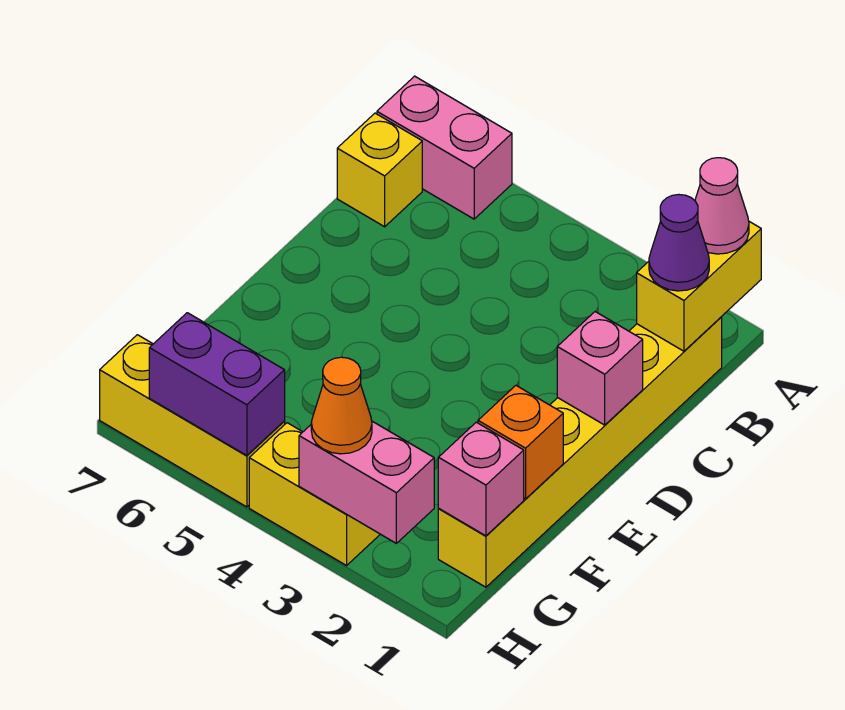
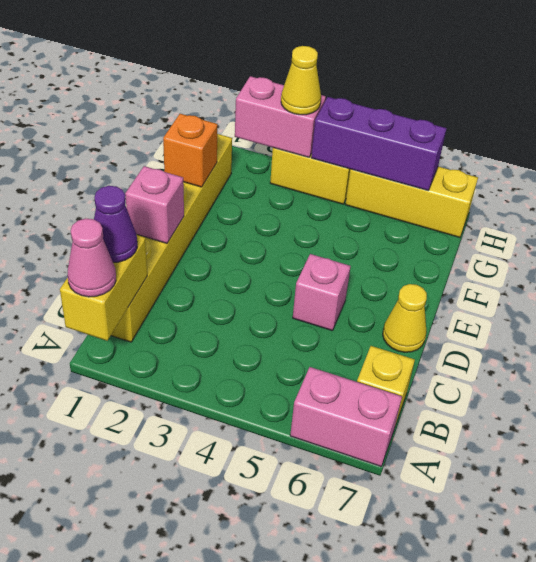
none -> yellow cone D7 level 1
pink brick G1 level 2 -> pink brick D5 level 1
orange cone H3 level 3 -> yellow cone H3 level 3
purple brick H5:H6 level 2 -> purple brick H4:H6 level 2

